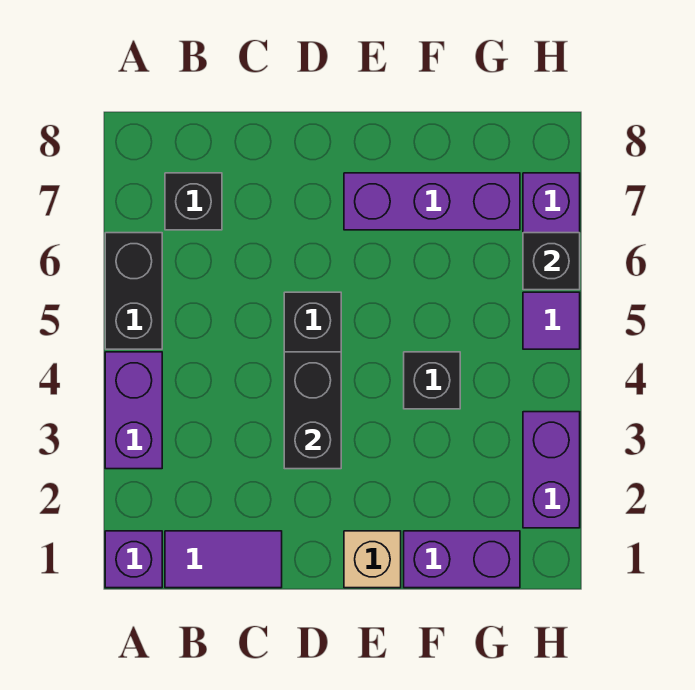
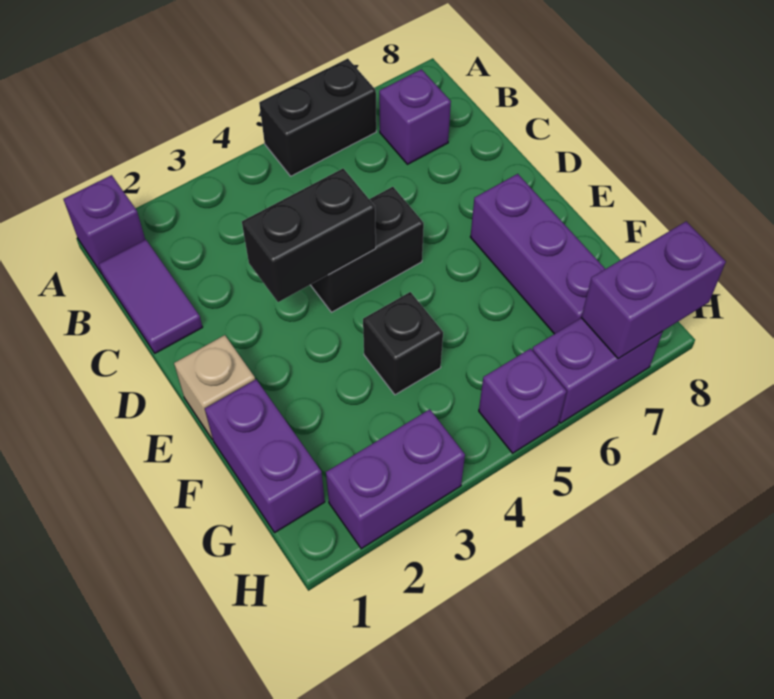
purple brick A3:A4 level 1 -> purple brick H7:H8 level 2
black brick B7 level 1 -> purple brick B7 level 1
purple tile H5 level 1 -> purple brick H5 level 1
black brick H6 level 2 -> none

